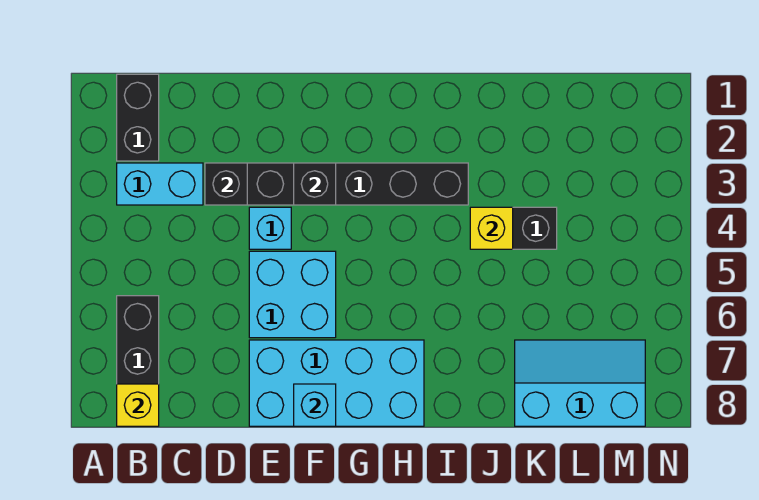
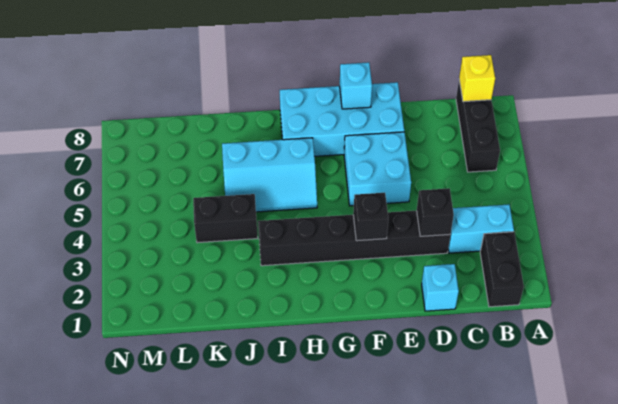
cyan brick E4 level 1 -> cyan brick D1 level 1
yellow brick J4 level 2 -> none
cyan slope K7:M8 level 1 top 8 -> cyan slope H5:J6 level 1 top 6

